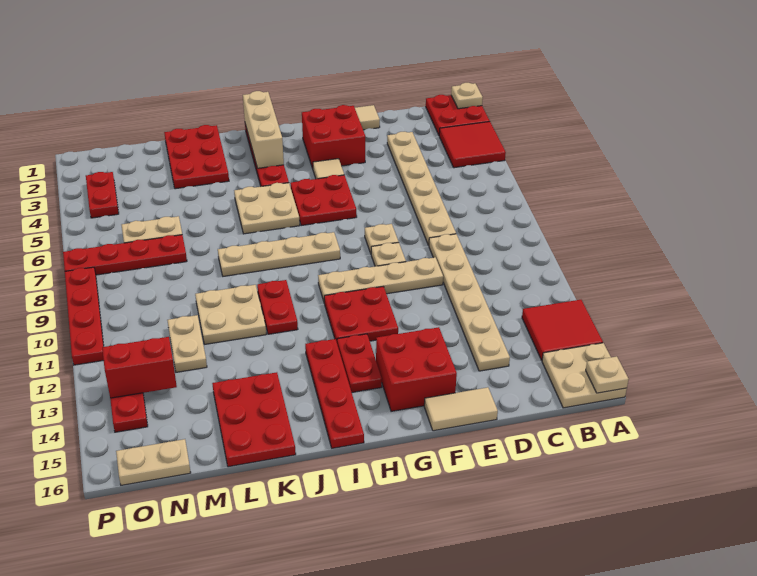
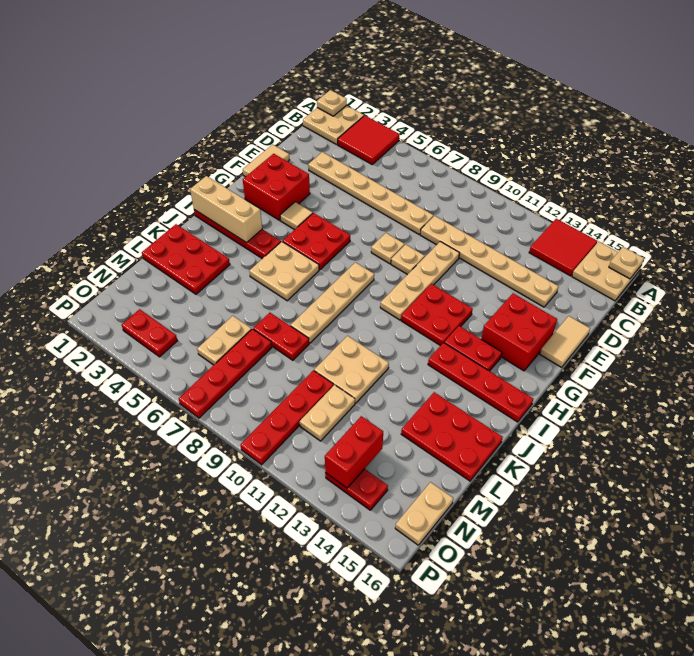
red plate A1:B2 level 1 -> tan plate A1:B2 level 1
red plate J10:J11 level 1 -> red plate L7:L8 level 1
tan plate M11:M12 level 1 -> tan plate M11:N11 level 1
red plate P8:P11 level 1 -> red plate M10:P10 level 1

